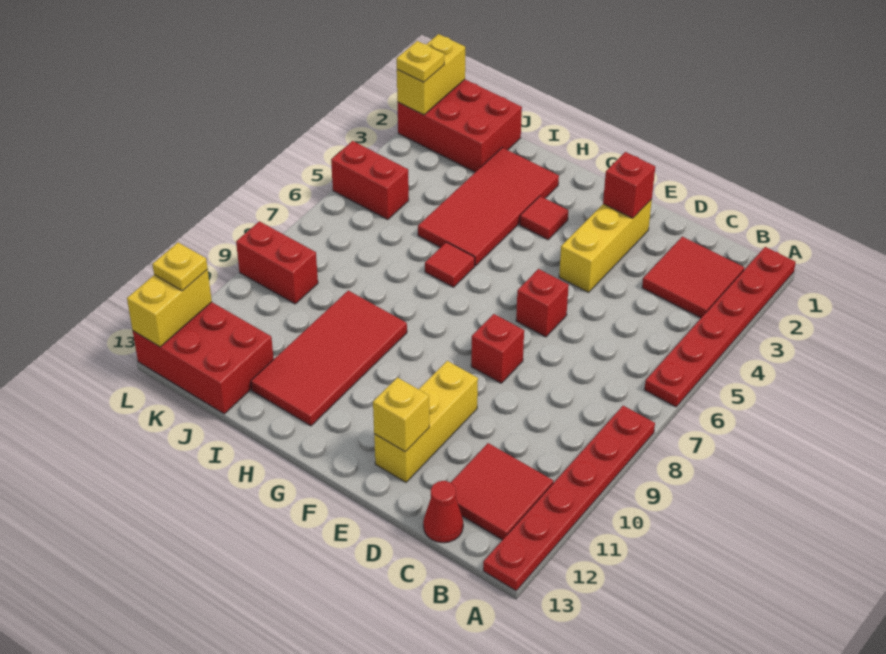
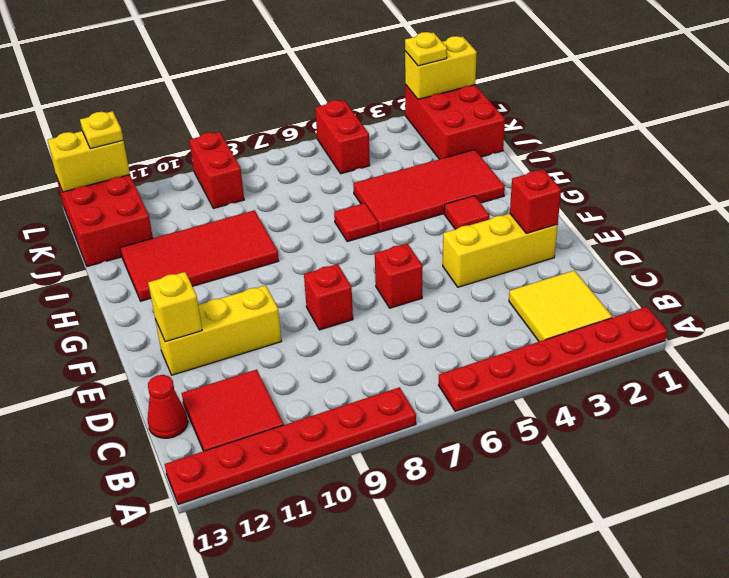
red tile B2:C3 level 1 -> yellow tile B2:C3 level 1

